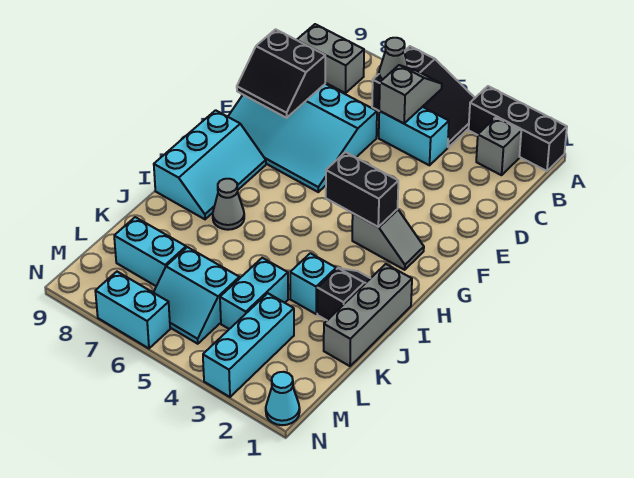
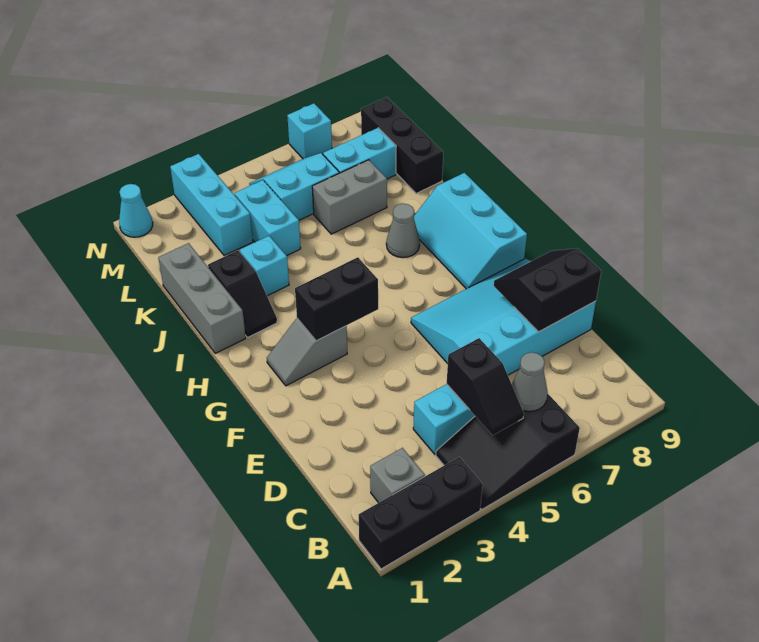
grey slope B5:C5 level 2 top C -> black slope B5:C5 level 2 top C
grey brick B8:B9 level 1 -> grey brick K6:K7 level 1
none -> black brick K9:M9 level 1
cyan brick N6:N7 level 1 -> cyan brick N7 level 1

